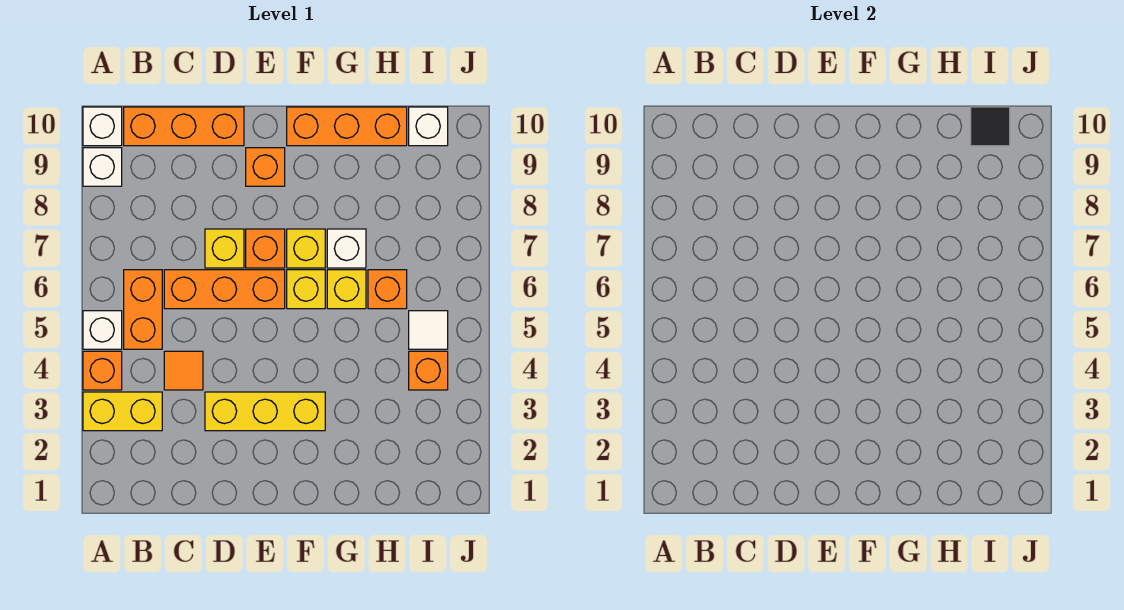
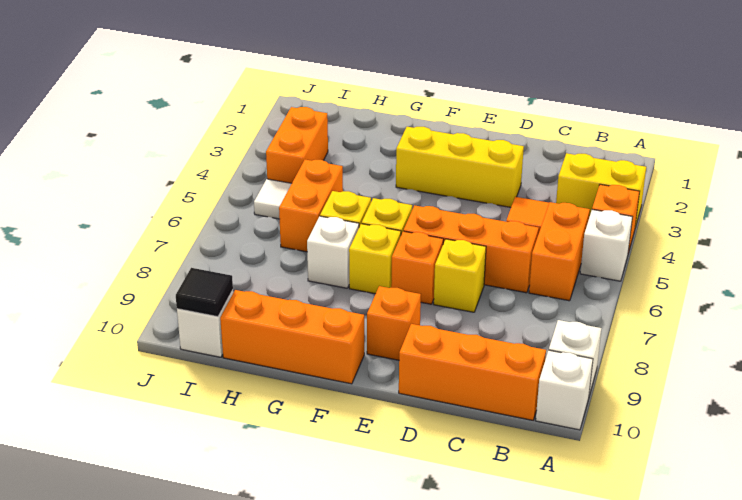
orange brick H6 level 1 -> orange brick H5:H6 level 1
orange brick I4 level 1 -> orange brick I3:I4 level 1

